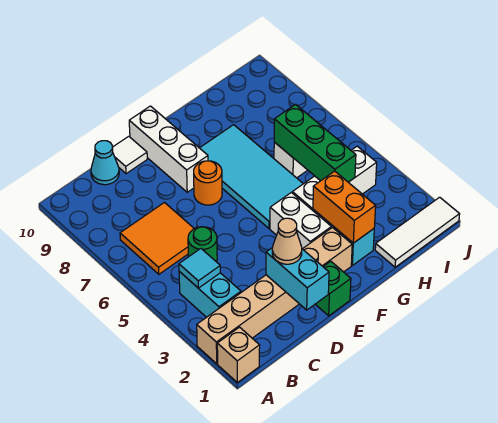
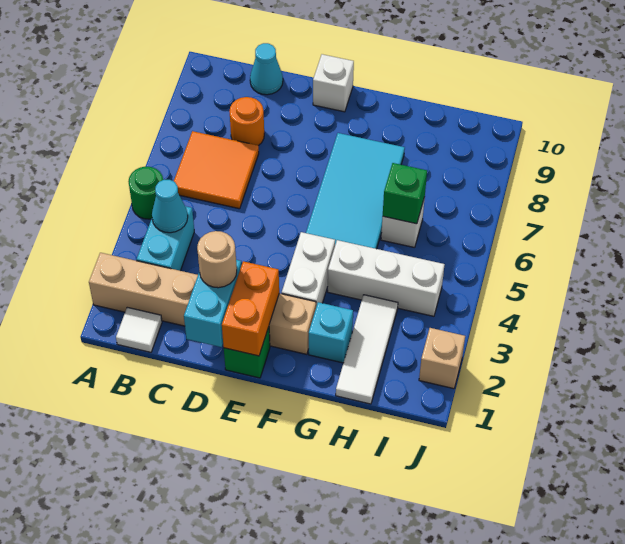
tan brick A1 level 1 -> tan brick J2 level 1
cyan tile B4 level 2 -> cyan cone B4 level 2
green round brick C5 level 1 -> green round brick A5 level 1
tan cone D2 level 3 -> tan round brick D2 level 3
white tile D10 level 1 -> white tile B1 level 1
orange round brick E7 level 1 -> orange round brick C8 level 1
white brick E8:E10 level 1 -> white brick E10 level 1
orange brick G2:G3 level 2 -> orange brick E1:E2 level 2
white tile H1:J1 level 1 -> white tile H1:H3 level 1
green brick H4:H6 level 2 -> green brick H6 level 2

